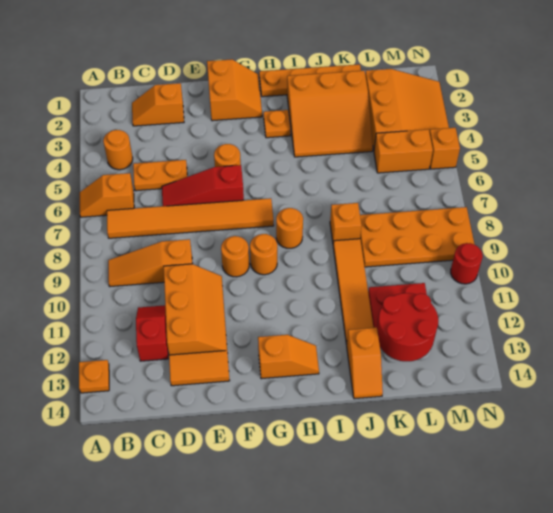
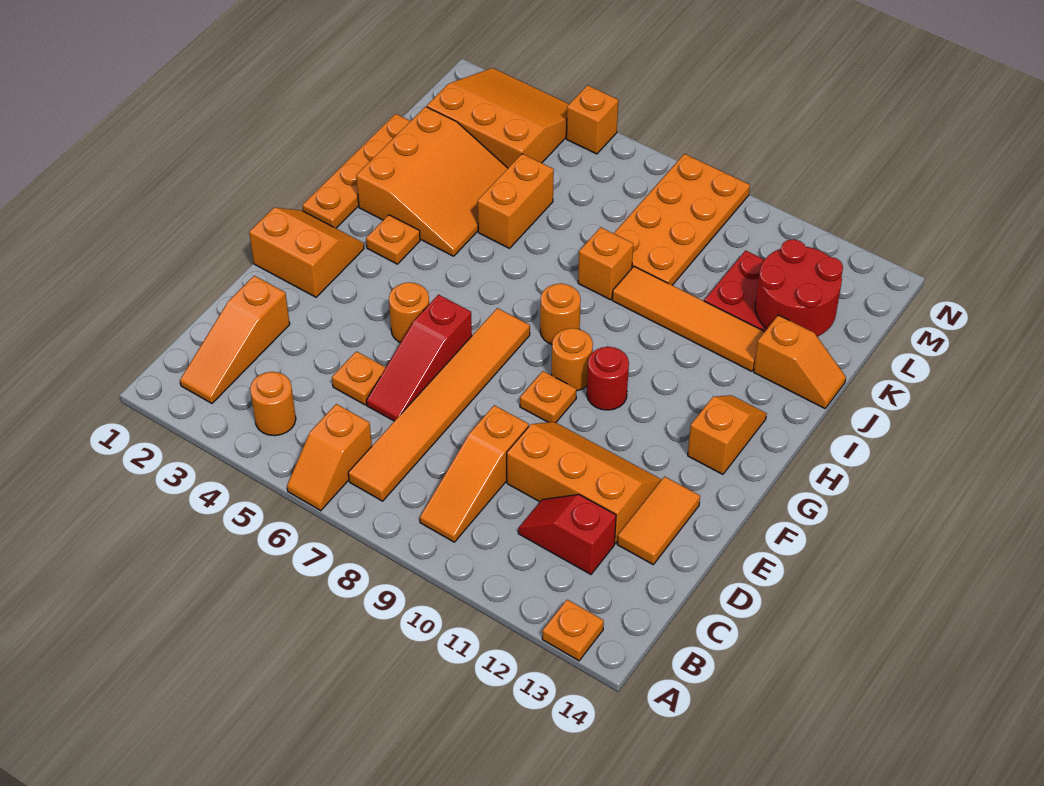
orange slope C2:D2 level 1 top D -> orange slope B2:D2 level 1 top D
orange plate C5:D5 level 1 -> orange plate D5 level 1
orange round brick F9 level 1 -> orange plate F9 level 1
orange brick L5:M5 level 1 -> orange brick J5:K5 level 1
red round brick N10 level 1 -> red round brick G10 level 1

